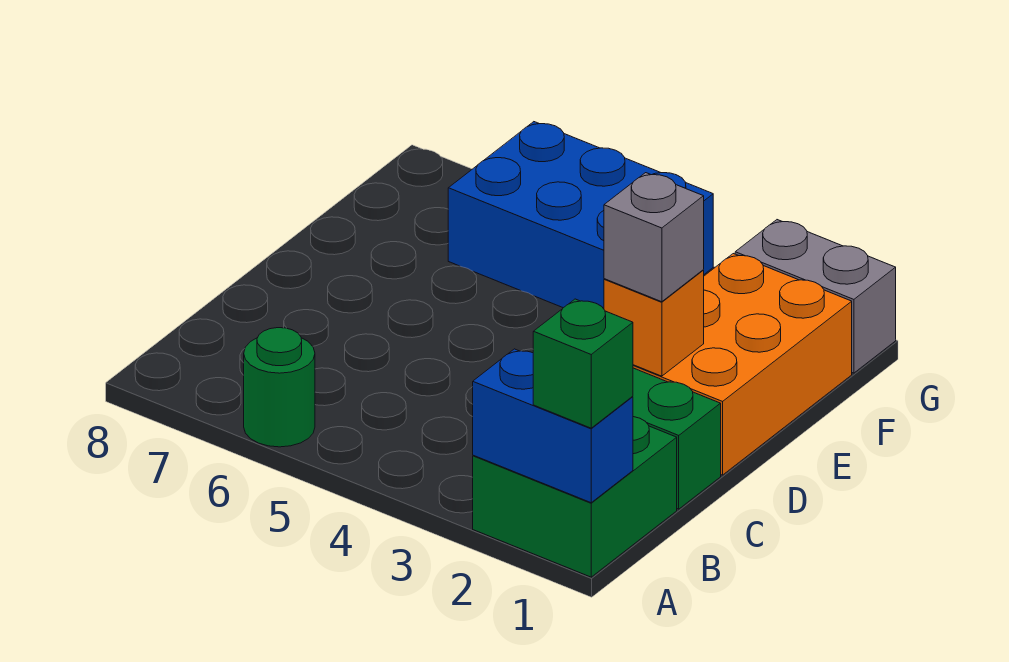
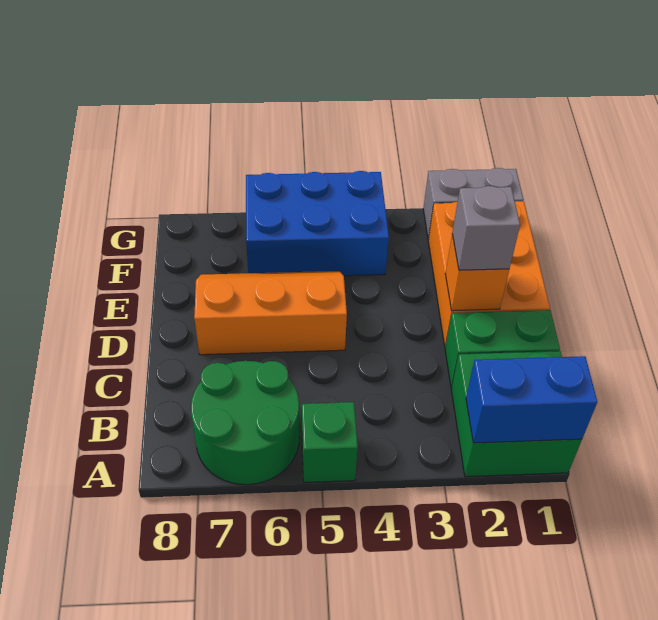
green brick A1 level 3 -> green brick A5 level 1
green round brick A6 level 1 -> green round brick A6:B7 level 1
none -> orange slope D5:E7 level 1 top D

